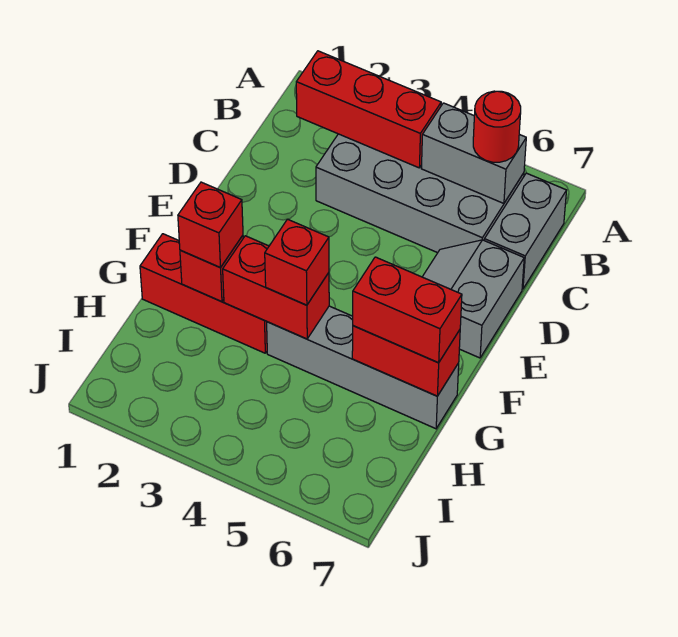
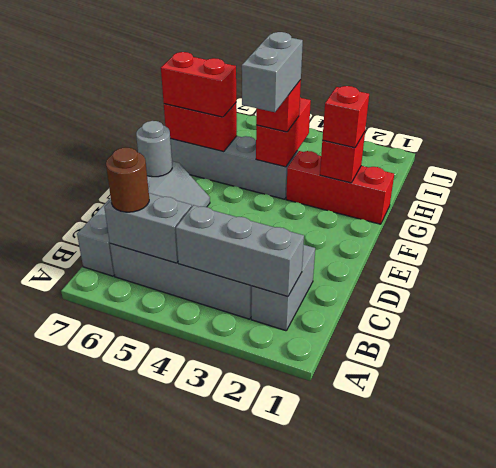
none -> grey brick B2:C2 level 1
red brick B2:B4 level 2 -> grey brick B2:B4 level 2
red round brick B6 level 3 -> brown round brick B6 level 3
none -> grey round brick E7 level 2
none -> grey brick F4:G4 level 4
red brick G3:G4 level 2 -> red brick G4:H4 level 2

